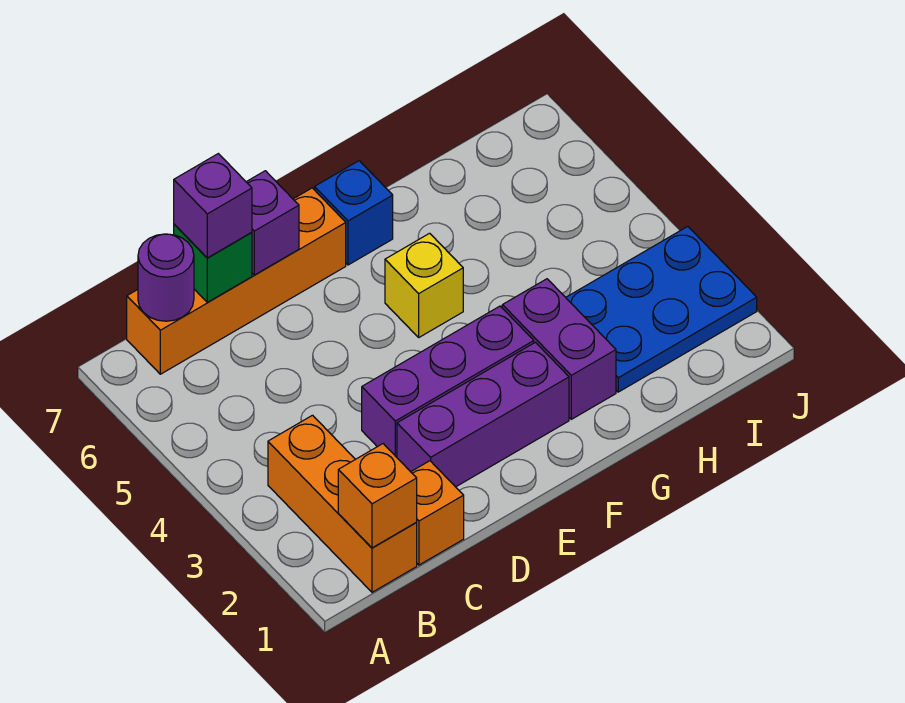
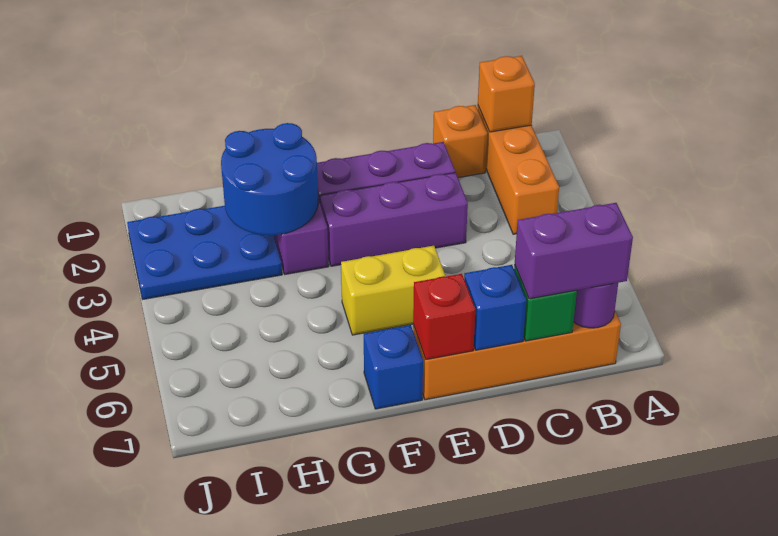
purple brick C7 level 3 -> purple brick B7:C7 level 3
purple brick D7 level 2 -> blue brick D7 level 2
none -> red brick E7 level 2
yellow brick F5 level 1 -> yellow brick E5:F5 level 1
none -> blue round brick G2:H3 level 2

